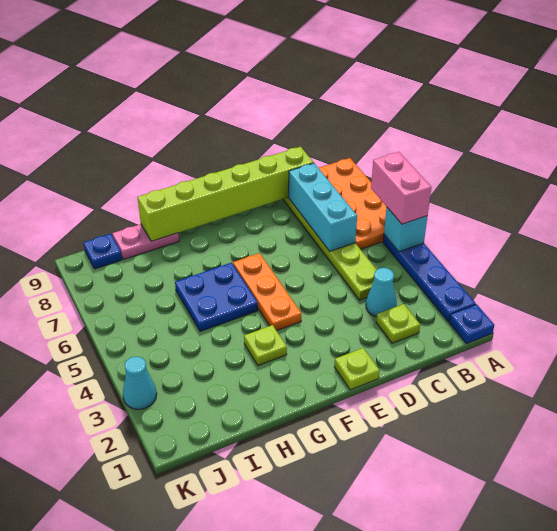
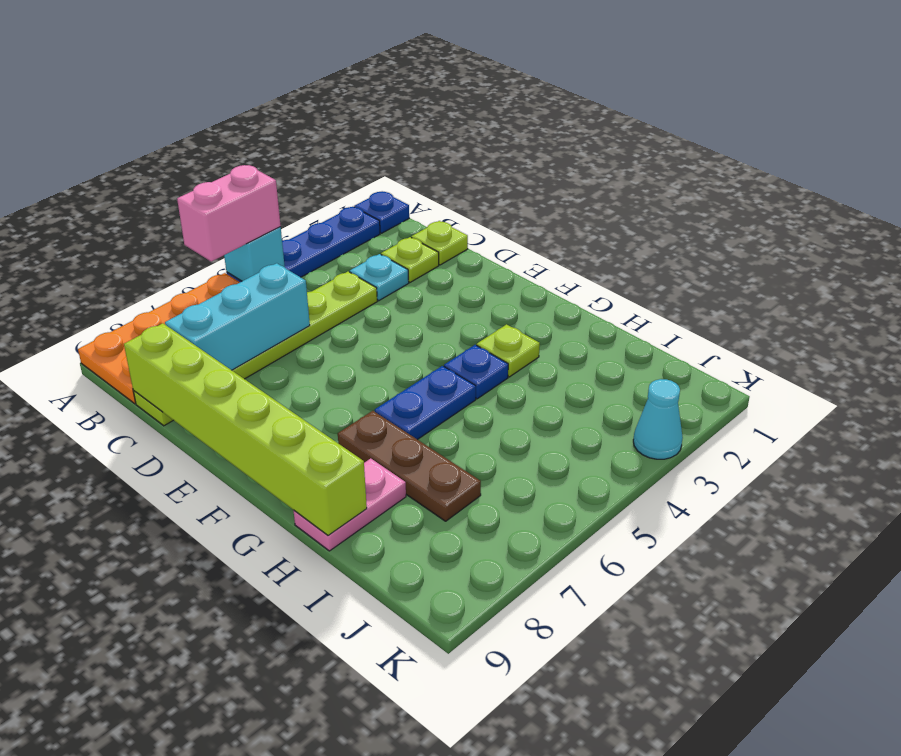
cyan cone C3 level 1 -> cyan plate C3 level 1
lime plate E1 level 1 -> lime plate C1 level 1
orange plate F4:F6 level 1 -> none
blue plate G5:H6 level 1 -> blue plate G5:G6 level 1
none -> brown plate G7:I7 level 1
pink plate H9:I9 level 1 -> pink plate H8:H9 level 1
blue plate J9 level 1 -> blue plate G4 level 1

